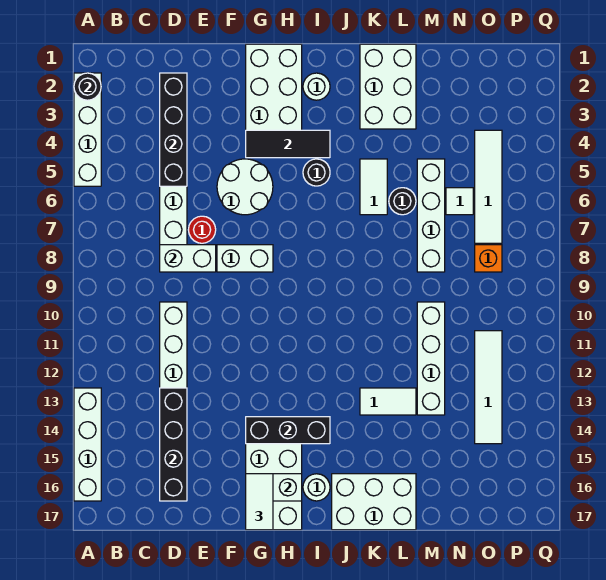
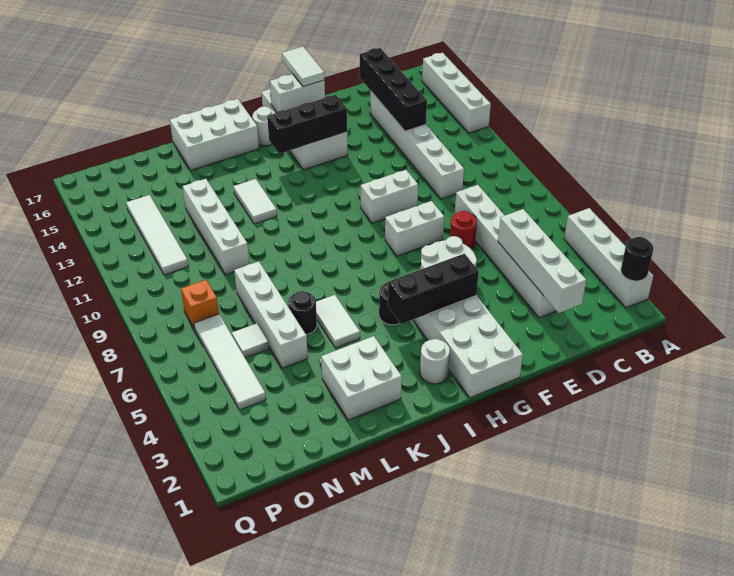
black brick D2:D5 level 2 -> white brick D2:D5 level 2
white brick D8:E8 level 2 -> white brick F10:G10 level 1
black tile G4:I4 level 2 -> black brick G4:I4 level 2
white brick K1:L3 level 1 -> white brick K2:L3 level 1
white tile K13:L13 level 1 -> white tile K12:K13 level 1

